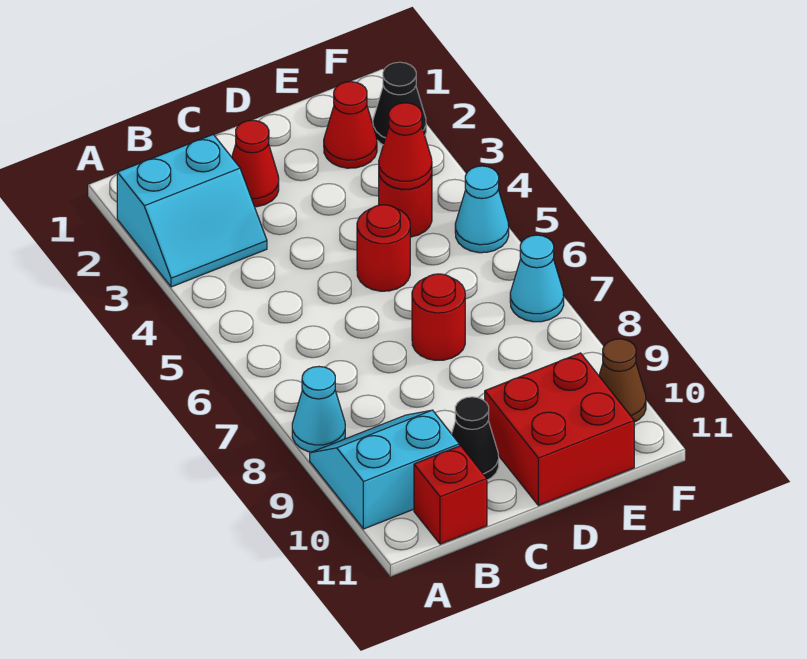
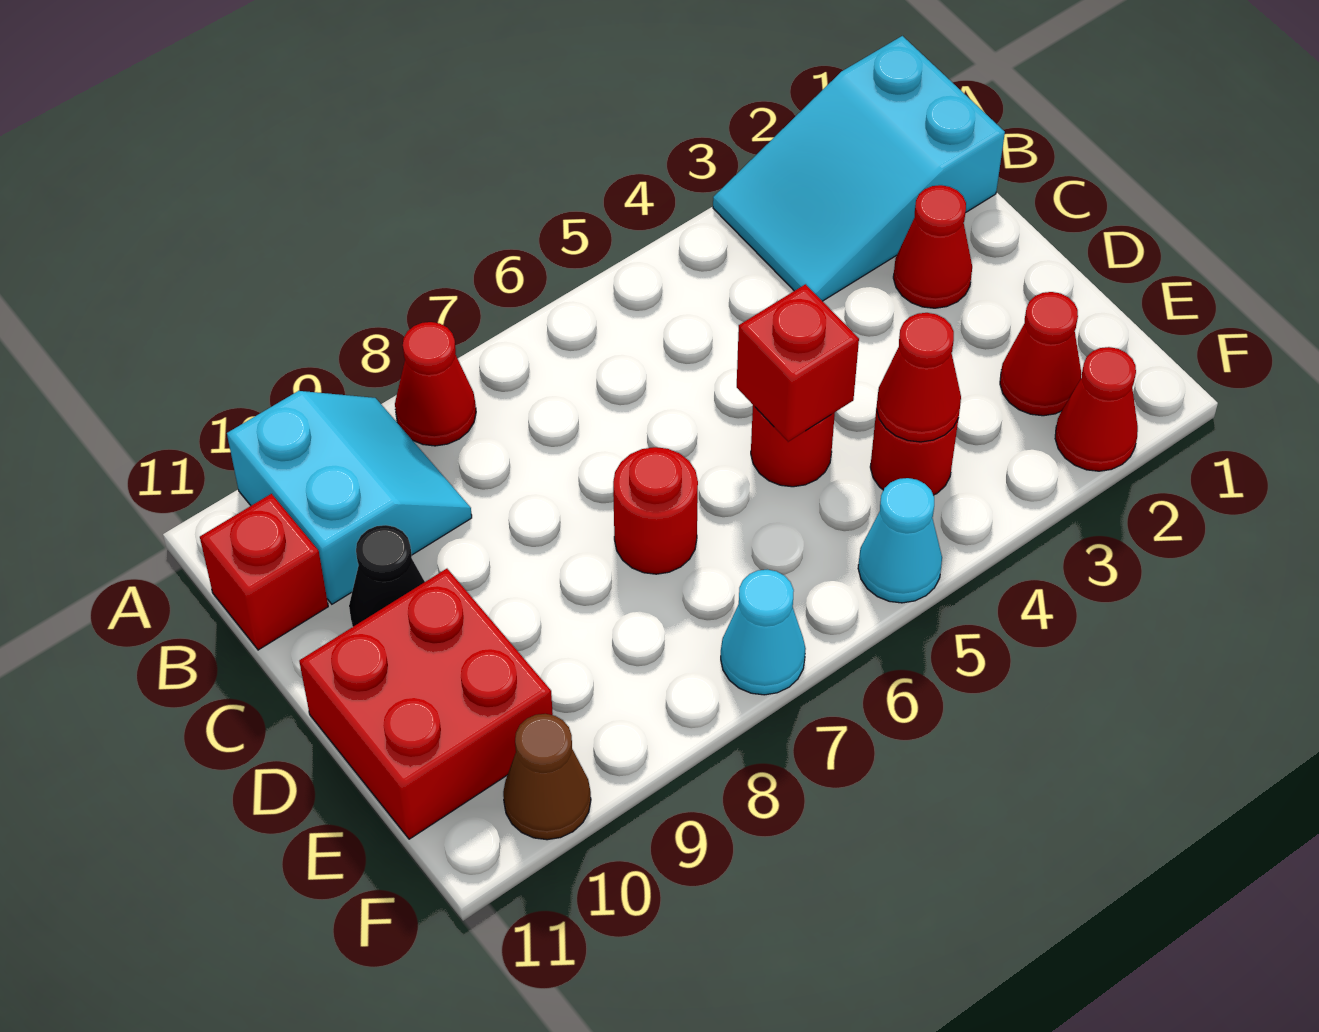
cyan slope A2:B3 level 1 top 2 -> cyan slope A1:B3 level 1 top 1
cyan cone A8 level 1 -> red cone A8 level 1
none -> red brick D5 level 2
black cone F2 level 1 -> red cone F2 level 1

